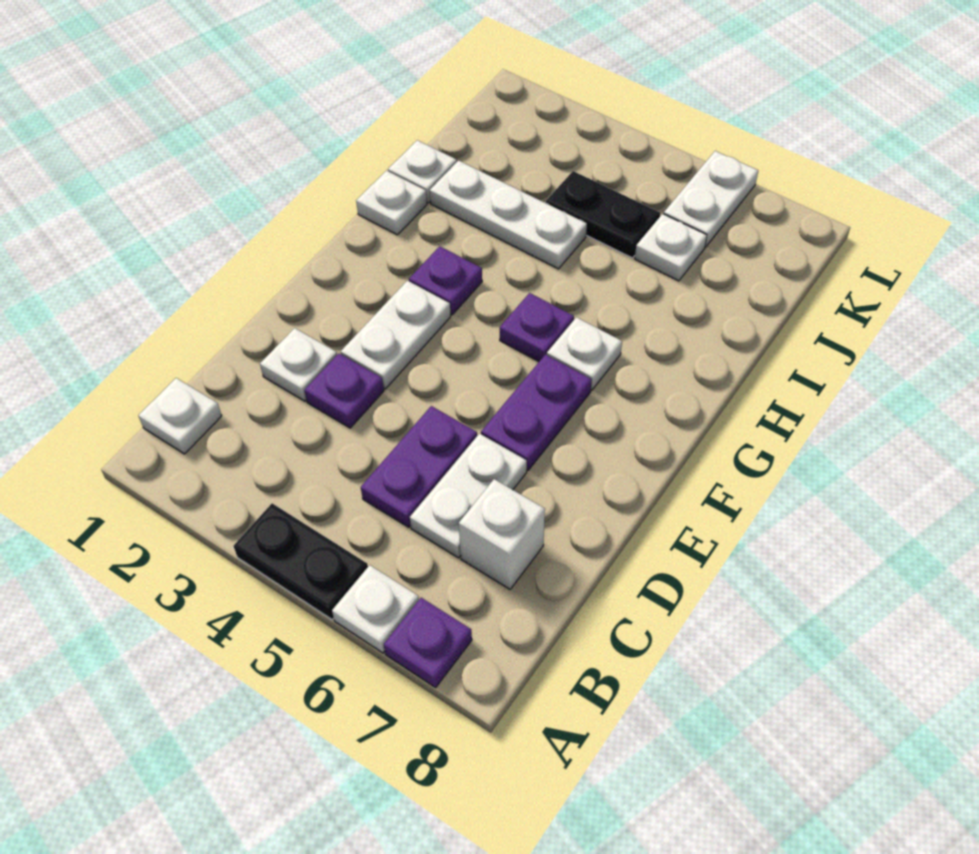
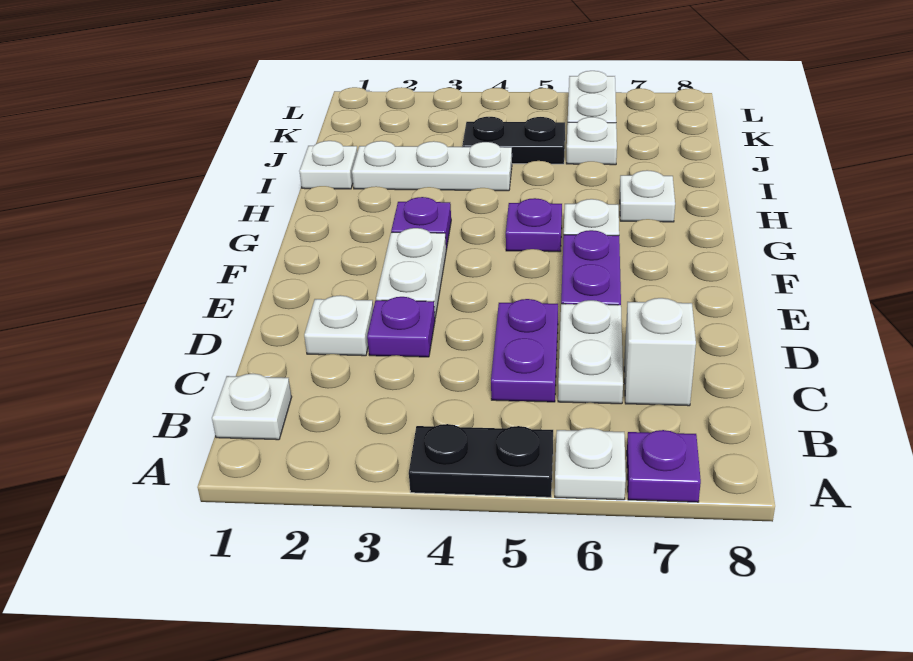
white plate H1 level 1 -> white plate H7 level 1

